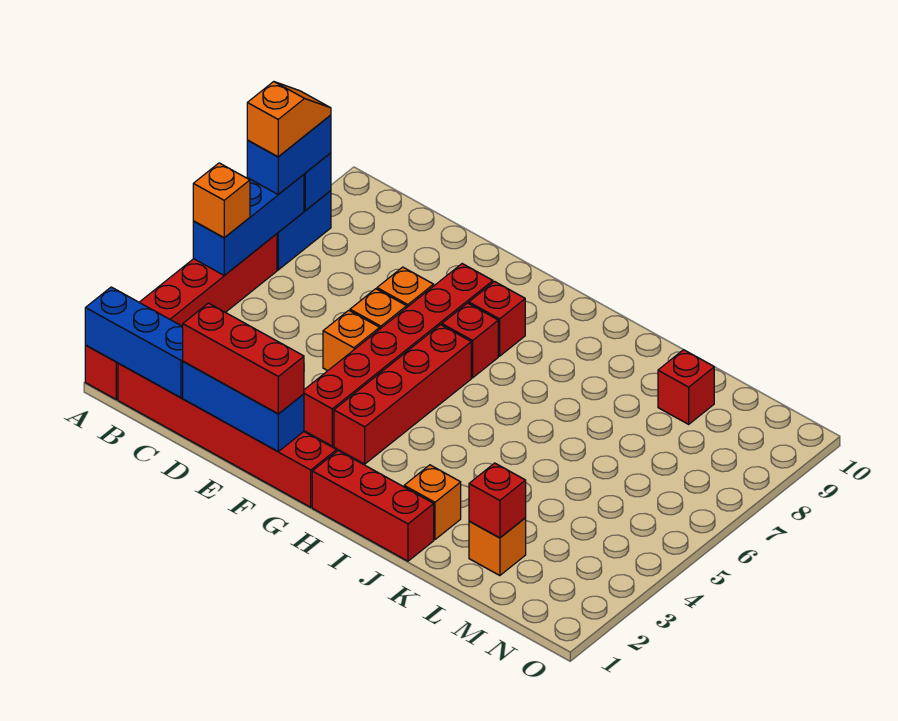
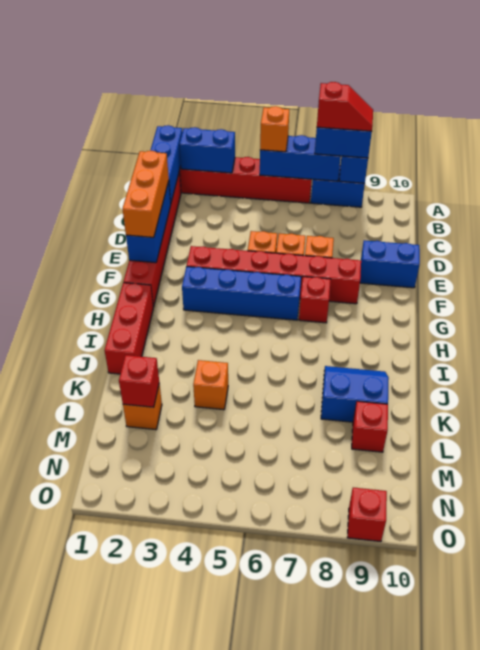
none -> blue brick A2:A3 level 2
orange slope A7:A8 level 4 top 7 -> red slope A7:A8 level 4 top 7
red brick D1:F1 level 3 -> orange brick D1:F1 level 3
none -> blue brick E9:E10 level 1
red brick G3:G6 level 1 -> blue brick G3:G6 level 1
red brick G8 level 1 -> red brick O9 level 1
orange brick J2 level 1 -> orange brick K4 level 1
none -> blue slope J8:K9 level 1 top K

